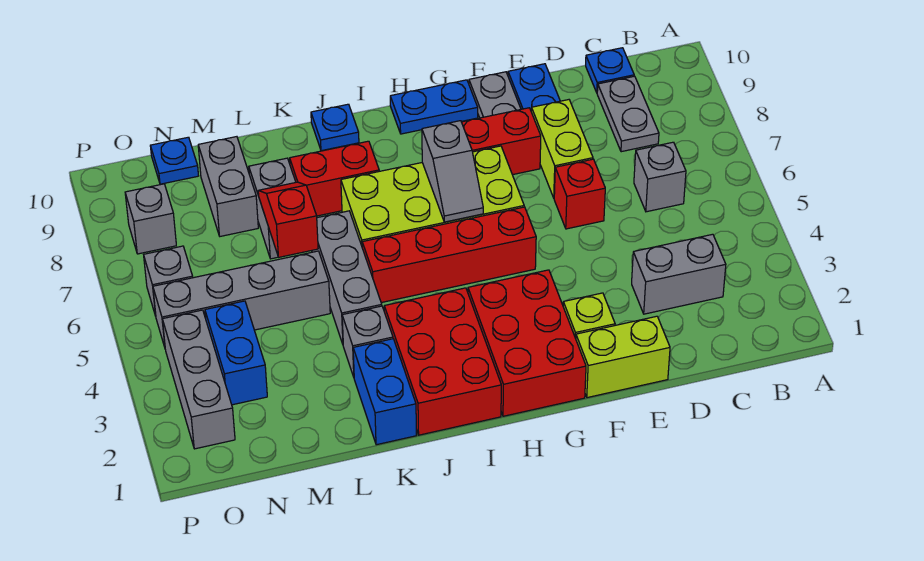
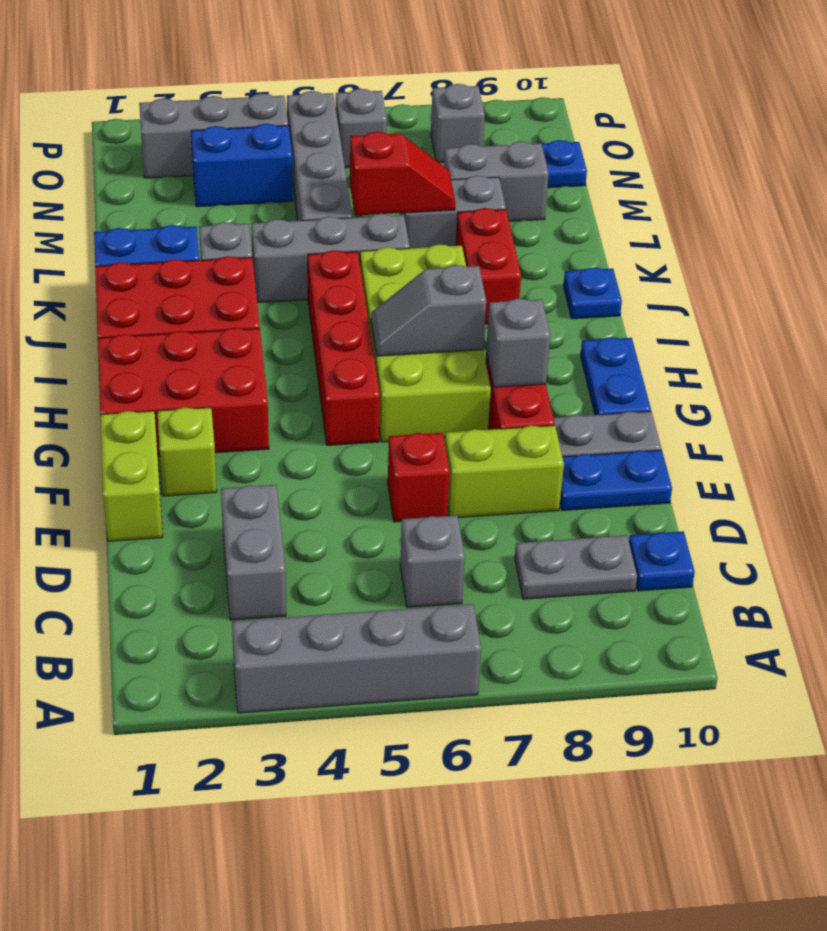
none -> grey brick A3:A6 level 1
none -> grey brick G8 level 2

